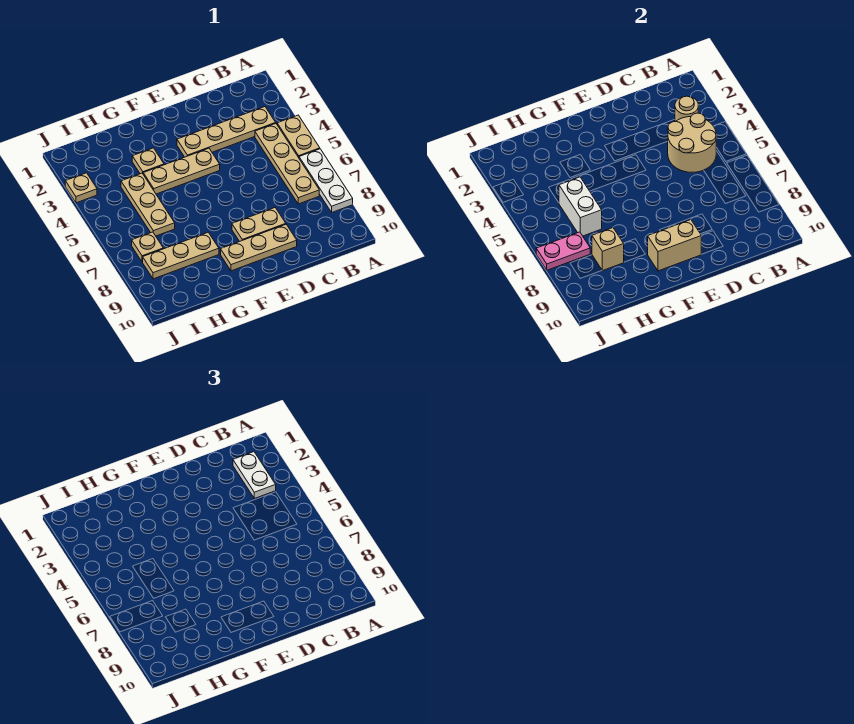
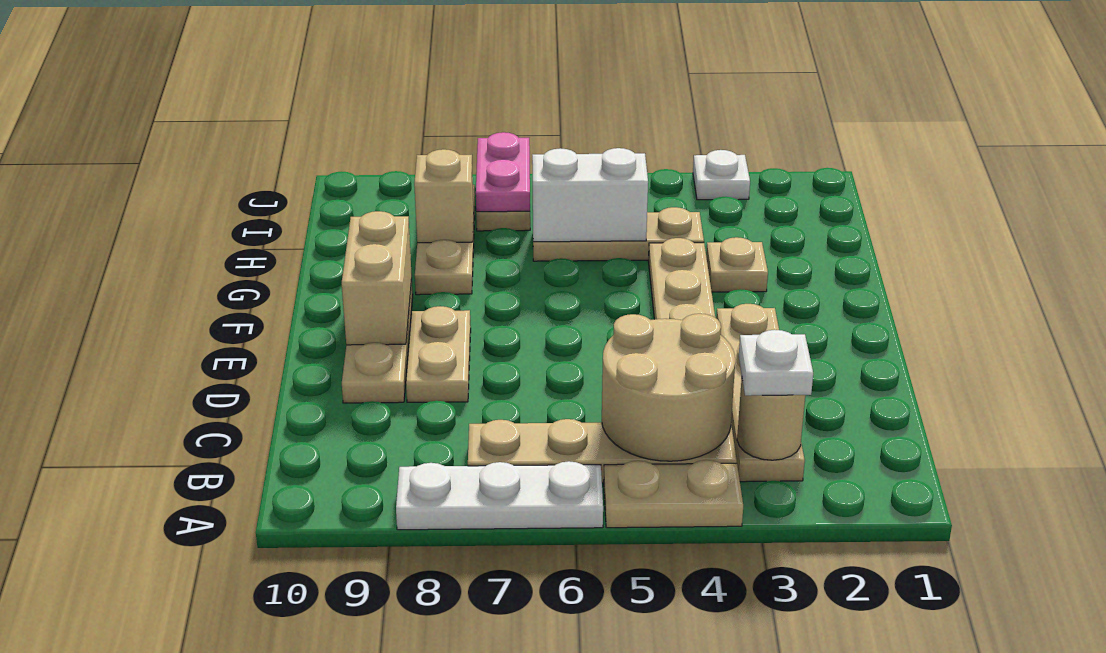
white plate B2:B3 level 3 -> white plate B3 level 3
tan plate J3 level 1 -> white plate J3 level 1

